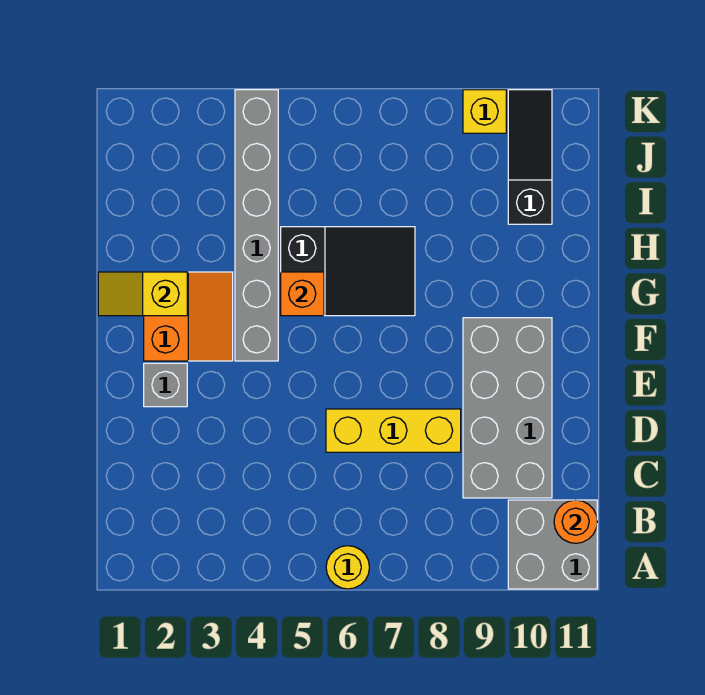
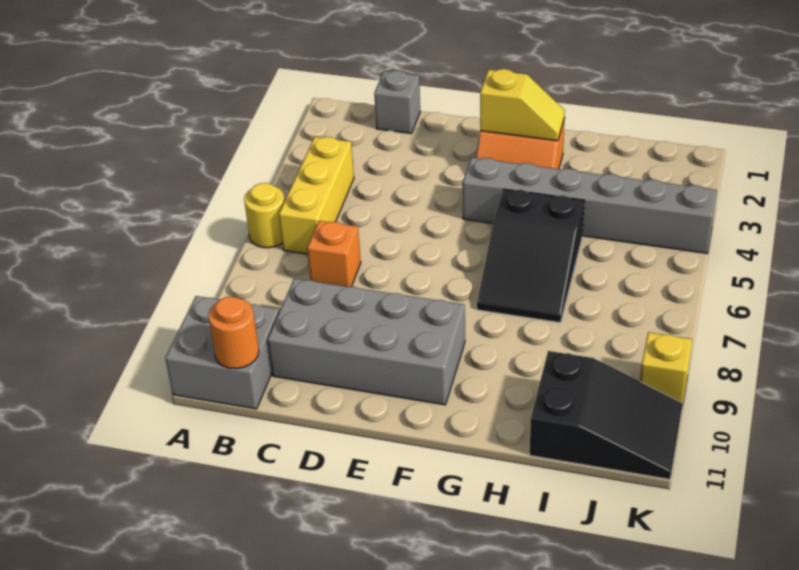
yellow brick D6:D8 level 1 -> yellow brick B4:B6 level 1
grey brick E2 level 1 -> grey brick C1 level 1
yellow slope G1:G2 level 2 top 2 -> yellow slope F2:G2 level 2 top F
orange brick G5 level 2 -> orange brick C7 level 1
black slope I10:K10 level 1 top I -> black slope I10:K11 level 1 top I

